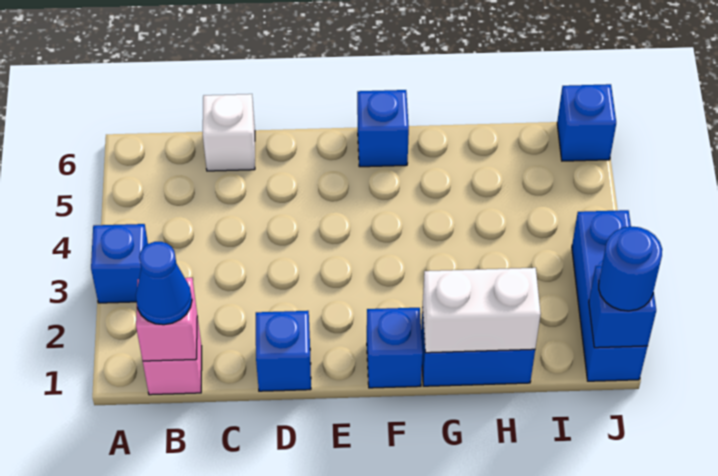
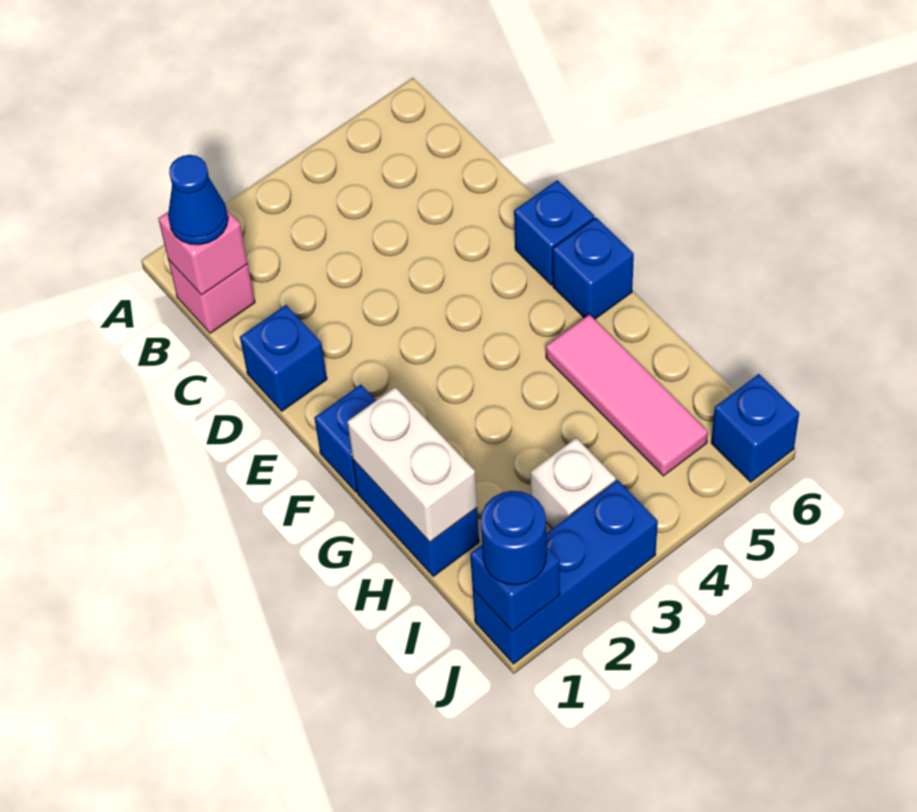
blue brick A3 level 1 -> blue brick E6 level 1
white brick C6 level 1 -> white brick I3 level 1
none -> pink tile G5:I5 level 1

